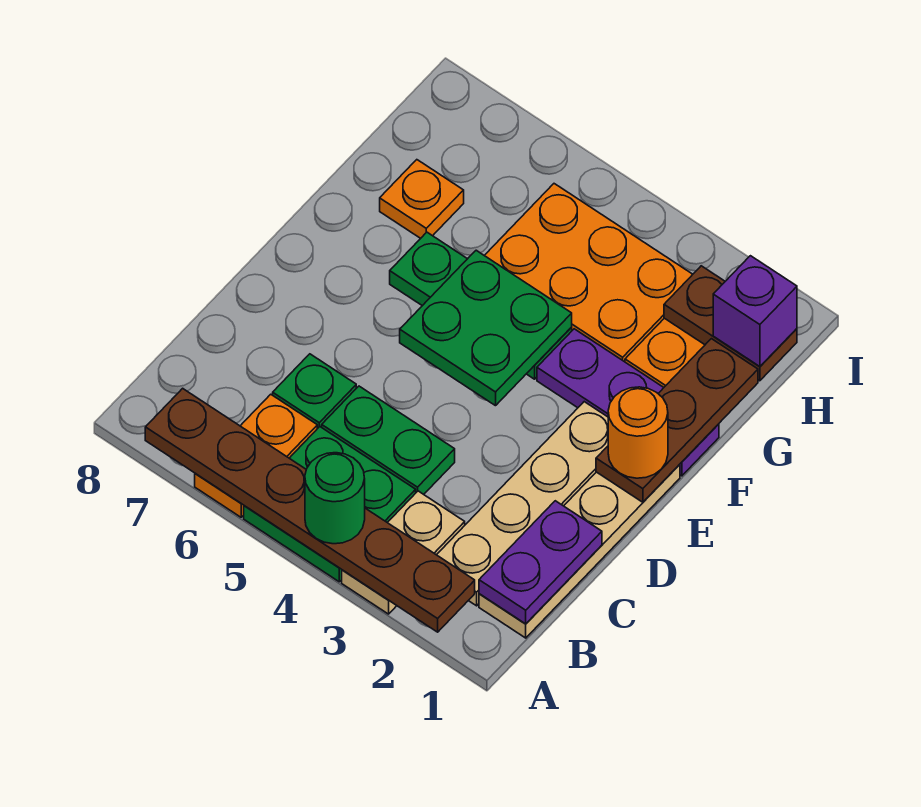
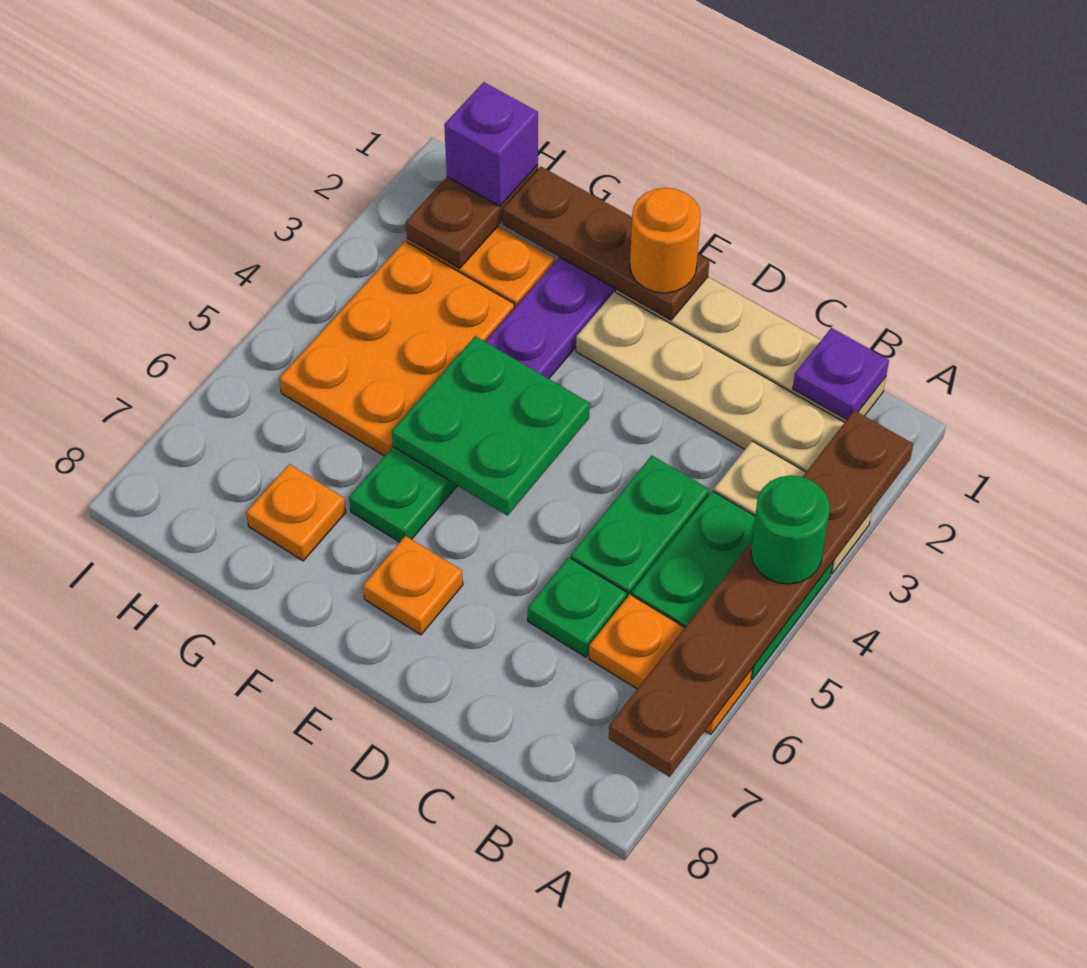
purple plate B1:C1 level 2 -> purple plate B1 level 2
none -> orange plate E7 level 1

